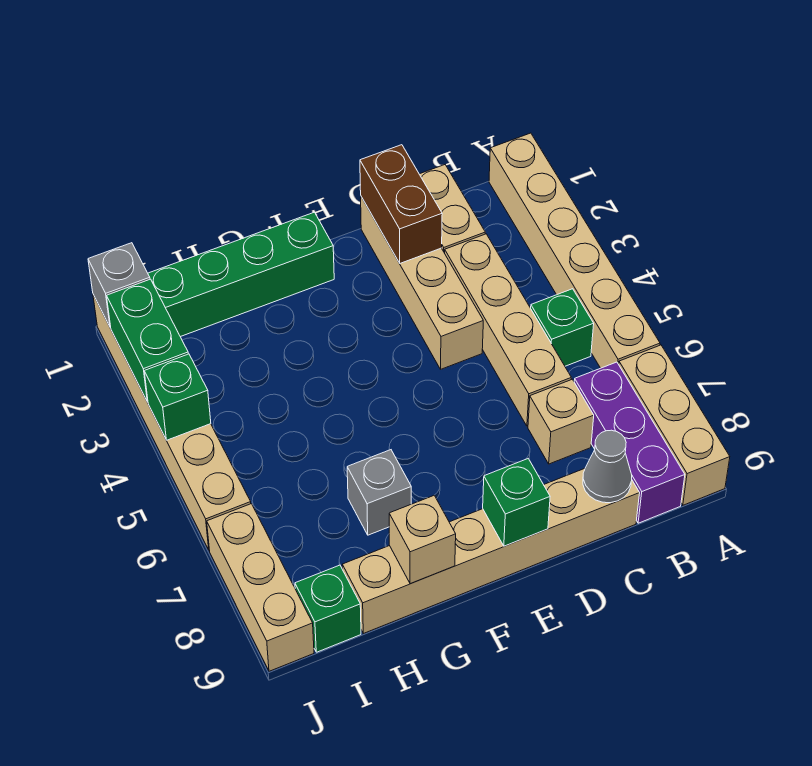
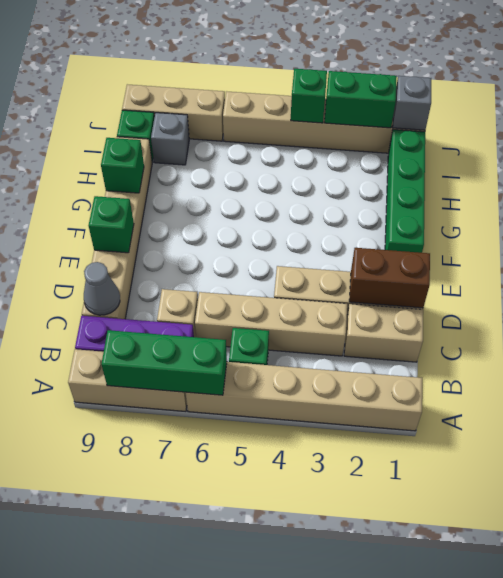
none -> green brick A6:A8 level 2
grey brick G7 level 1 -> grey brick I8 level 1
tan brick G9 level 2 -> green brick G9 level 2

